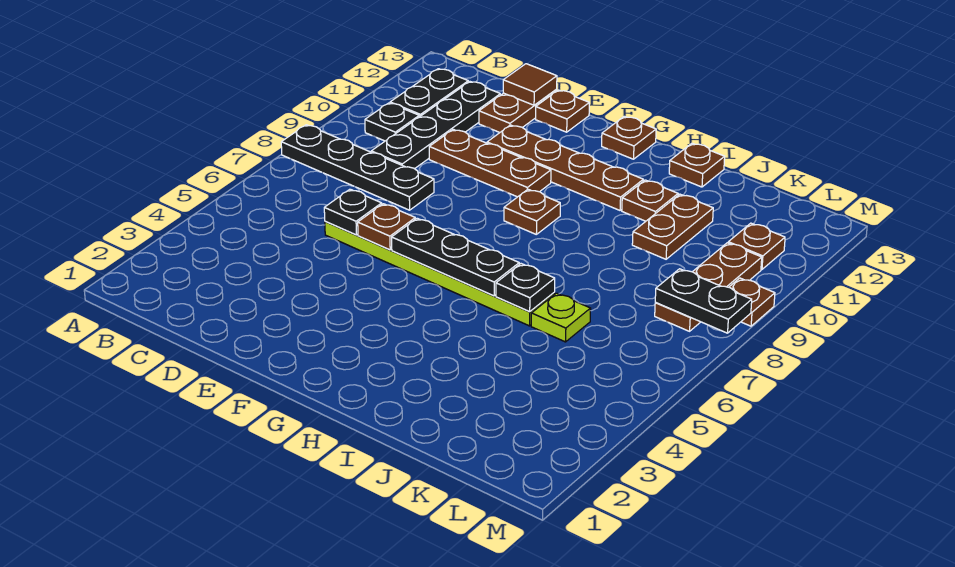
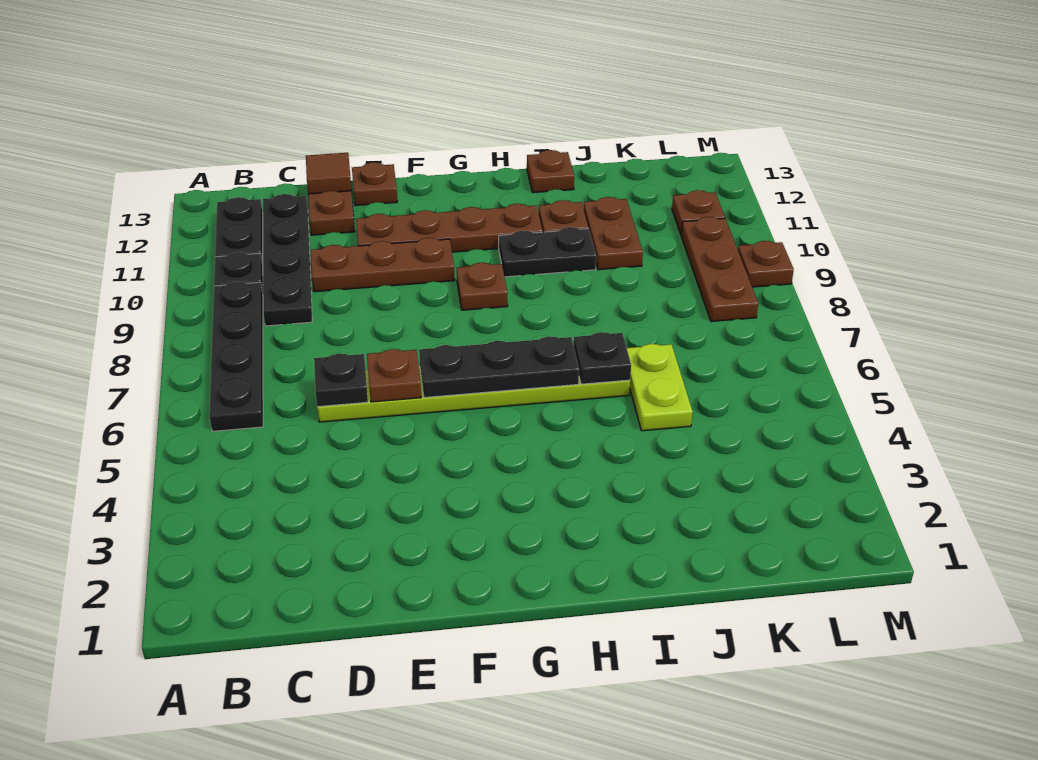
black plate A8:D8 level 1 -> black plate B6:B9 level 1
brown plate G13 level 1 -> none
lime plate J6 level 1 -> lime plate J5:J6 level 1
black plate L8:M8 level 2 -> black plate H10:I10 level 1

